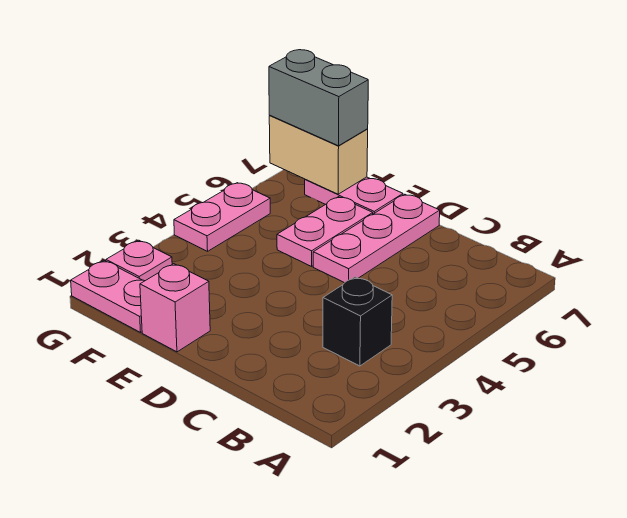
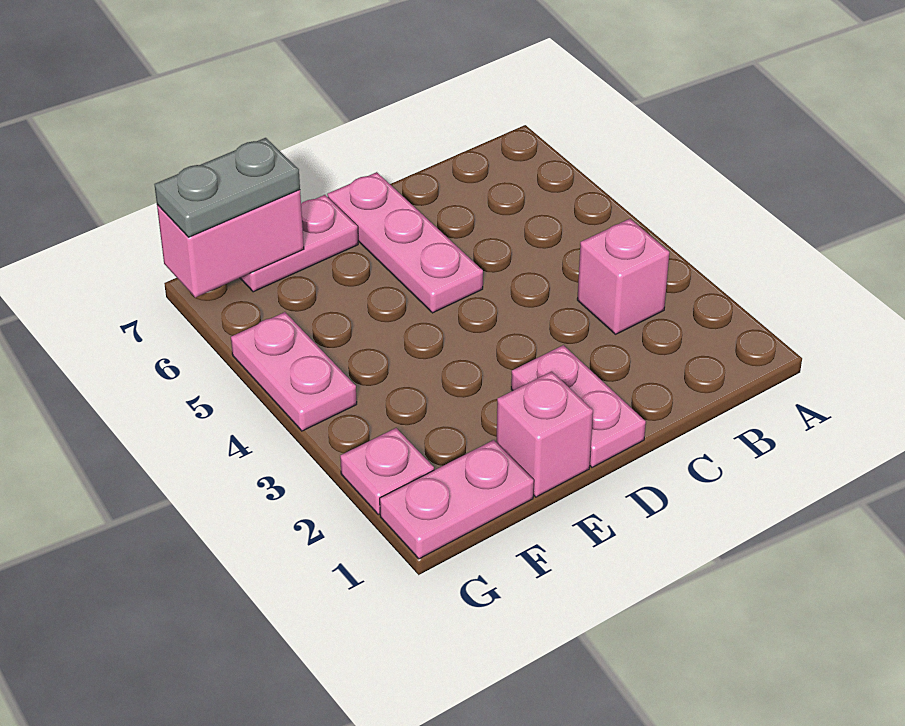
black brick B3 level 1 -> pink brick B3 level 1
pink plate E5:E6 level 1 -> pink plate D1:D2 level 1
tan brick F7:G7 level 2 -> pink brick F7:G7 level 2
grey brick F7:G7 level 3 -> grey plate F7:G7 level 3

